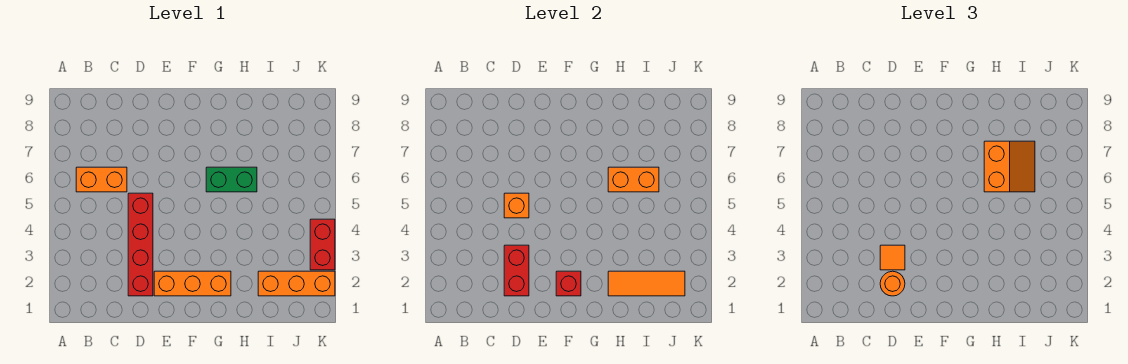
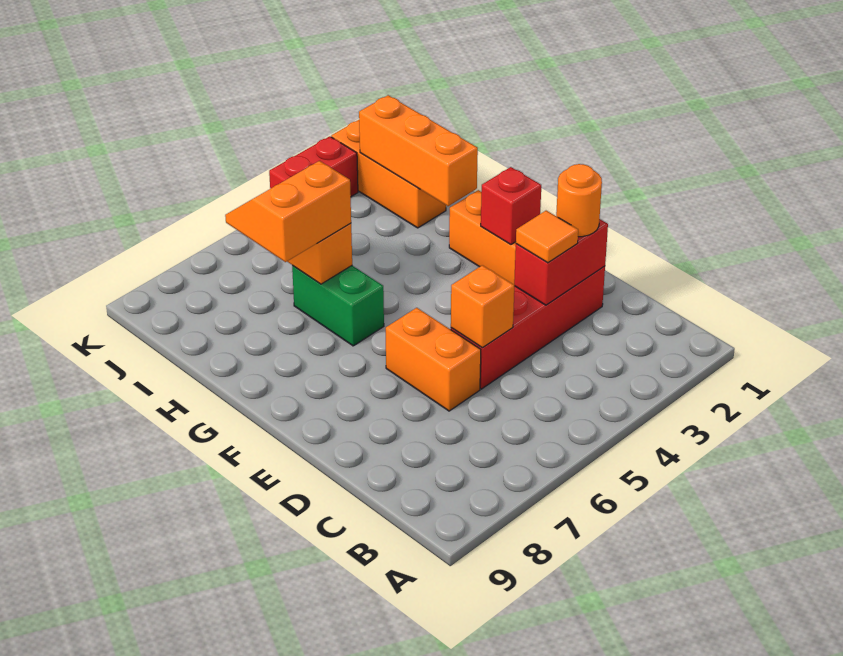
orange brick B6:C6 level 1 -> orange brick D6:E6 level 1
orange tile H2:J2 level 2 -> orange brick H2:J2 level 2

